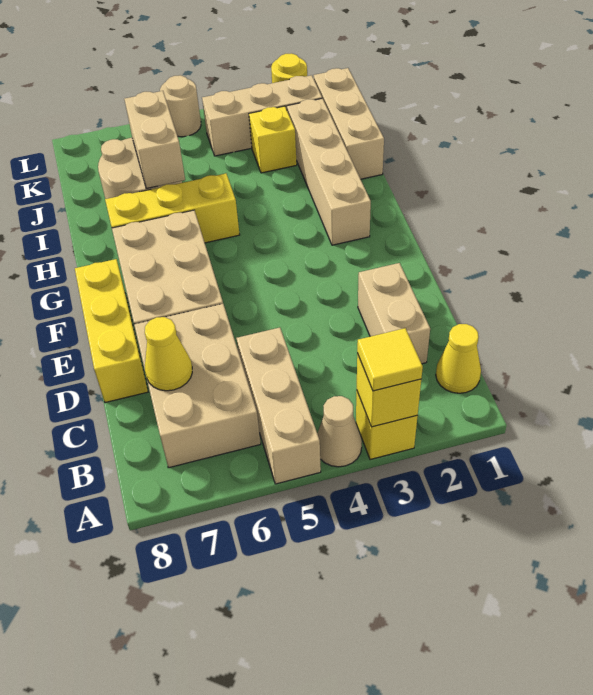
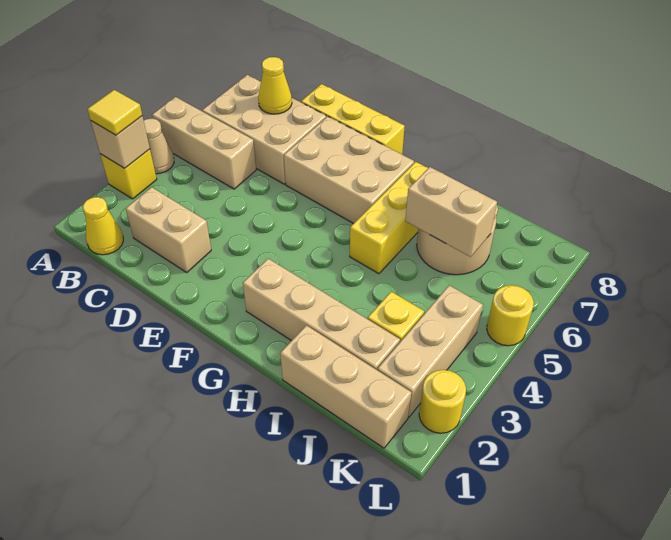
yellow brick A3 level 2 -> tan brick A3 level 2
tan round brick L5 level 1 -> yellow round brick L5 level 1

